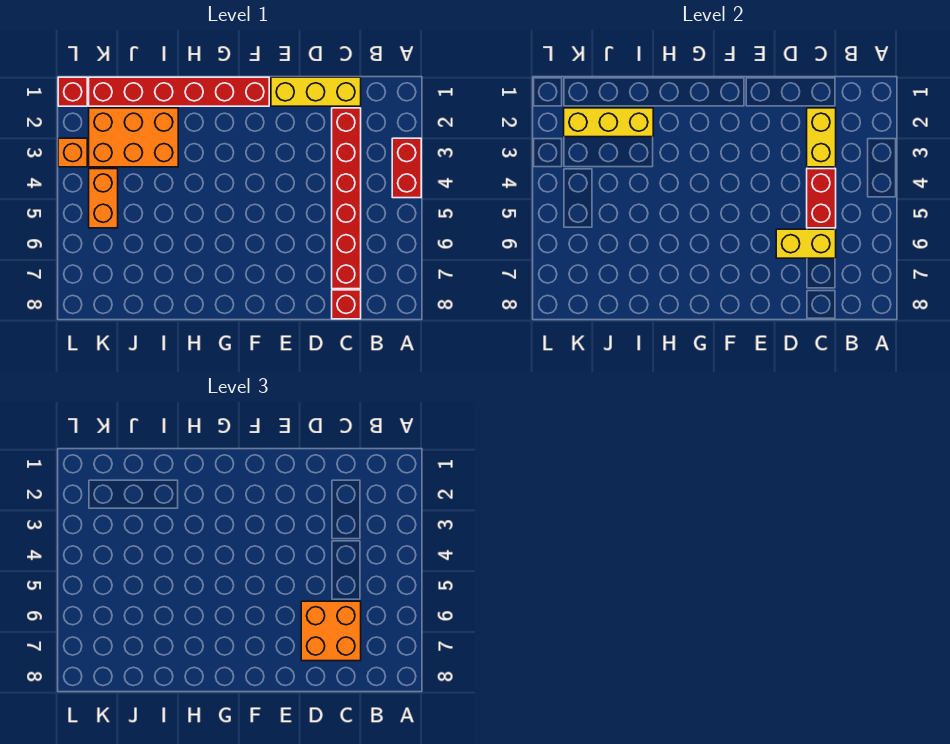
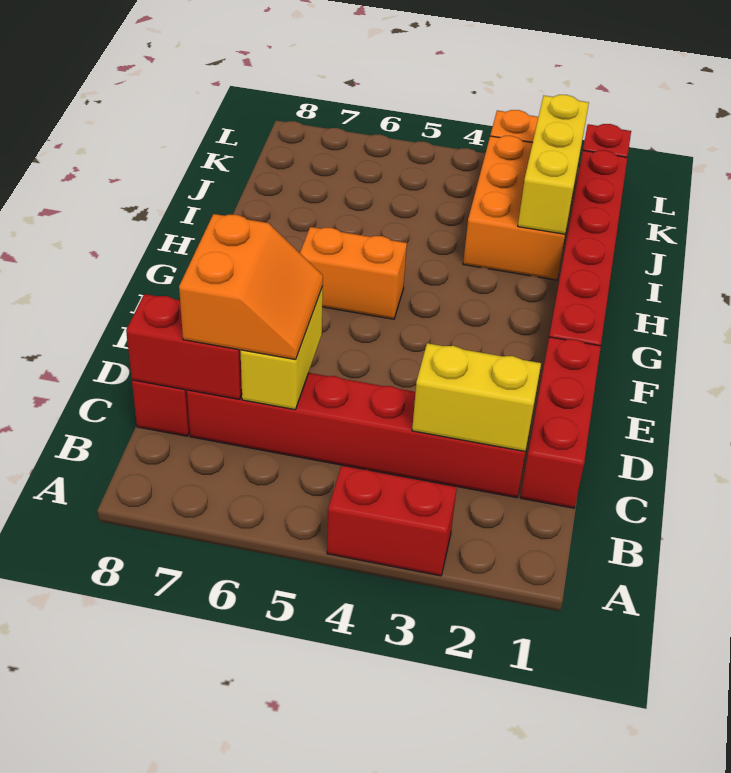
yellow brick C1:E1 level 1 -> red brick C1:E1 level 1
red brick C4:C5 level 2 -> red brick C7:C8 level 2
orange brick C6:D7 level 3 -> orange slope C6:D7 level 3 top 7
orange brick K4:K5 level 1 -> orange brick G5:G6 level 1

